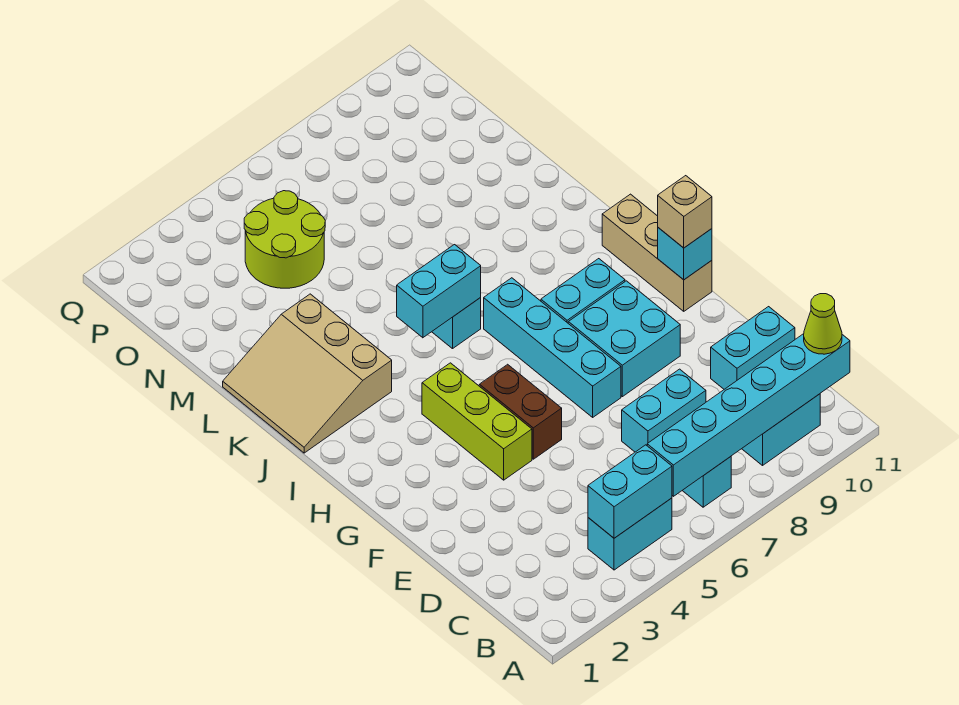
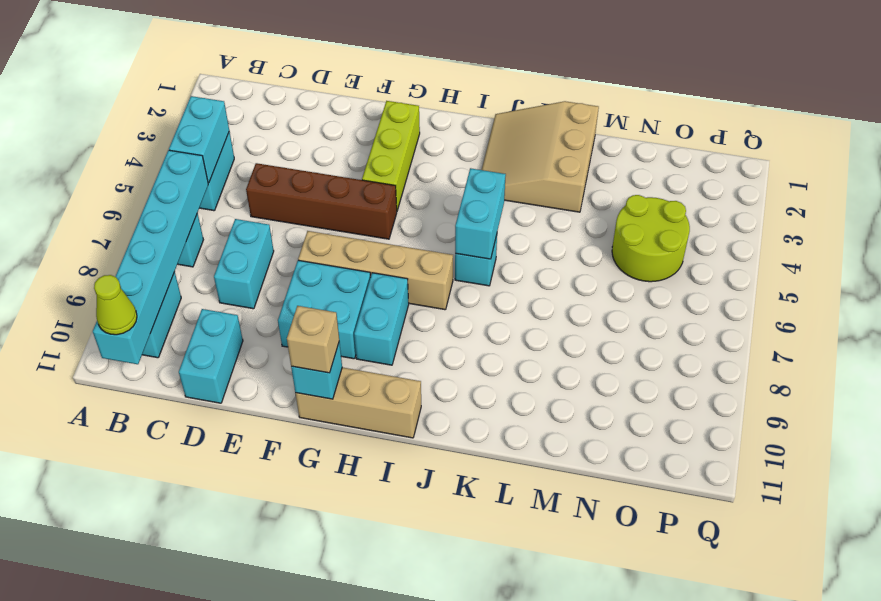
lime brick F4:H4 level 1 -> lime brick G2:G4 level 1
brown brick F5:G5 level 1 -> brown brick D5:G5 level 1
cyan brick F7:I7 level 1 -> tan brick F7:I7 level 1
tan slope J1:L3 level 1 top 3 -> tan slope J1:L3 level 1 top L

